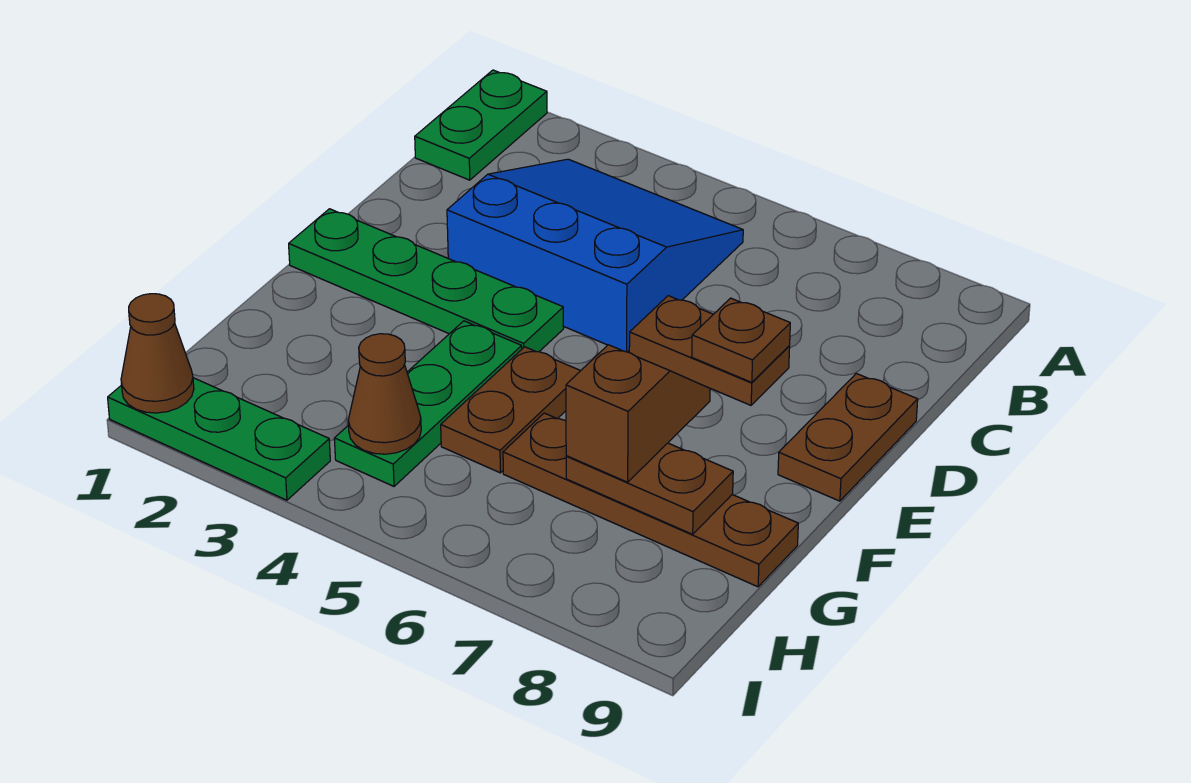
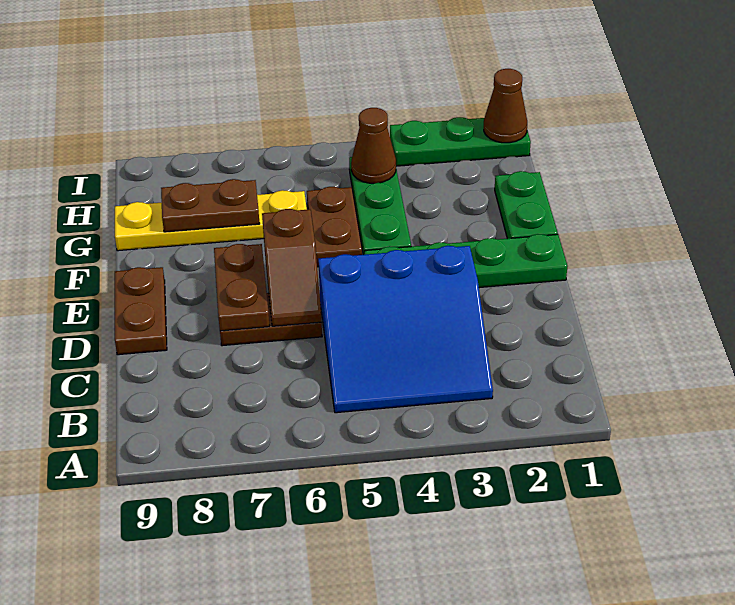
green plate A1:B1 level 1 -> green plate F1:G1 level 1
brown plate D7 level 2 -> brown plate D7:E7 level 2
brown slope F7:G7 level 3 top G -> brown slope D6:E6 level 2 top E
brown plate G6:G9 level 1 -> yellow plate G6:G9 level 1

